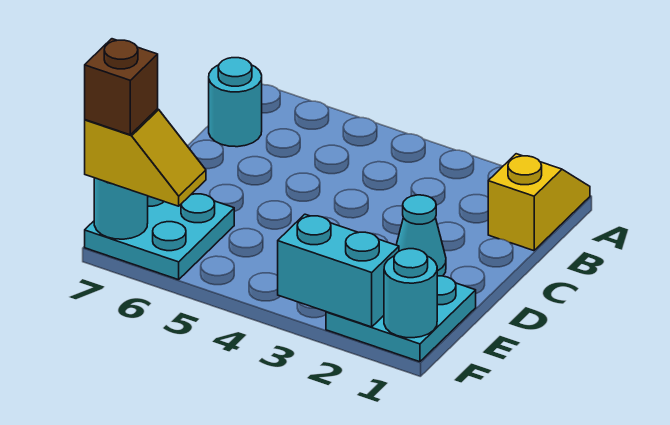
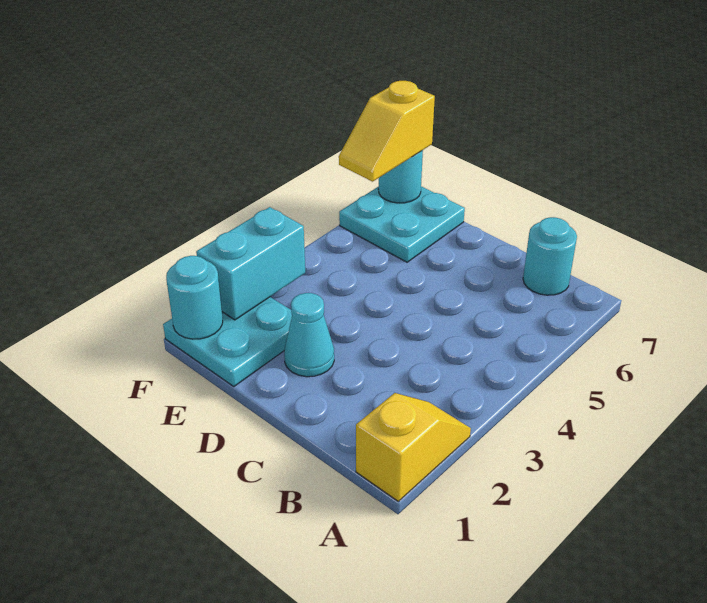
yellow slope A1:B1 level 1 top B -> yellow slope A1:A2 level 1 top 1
brown brick F7 level 4 -> none

